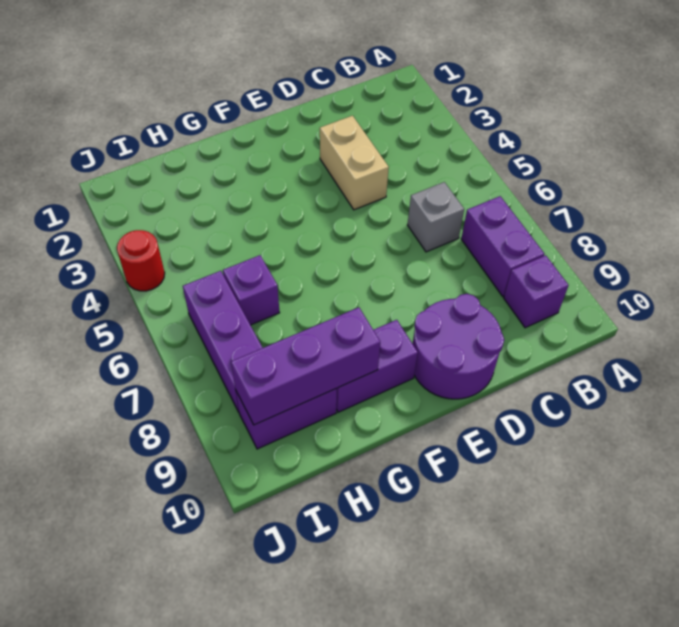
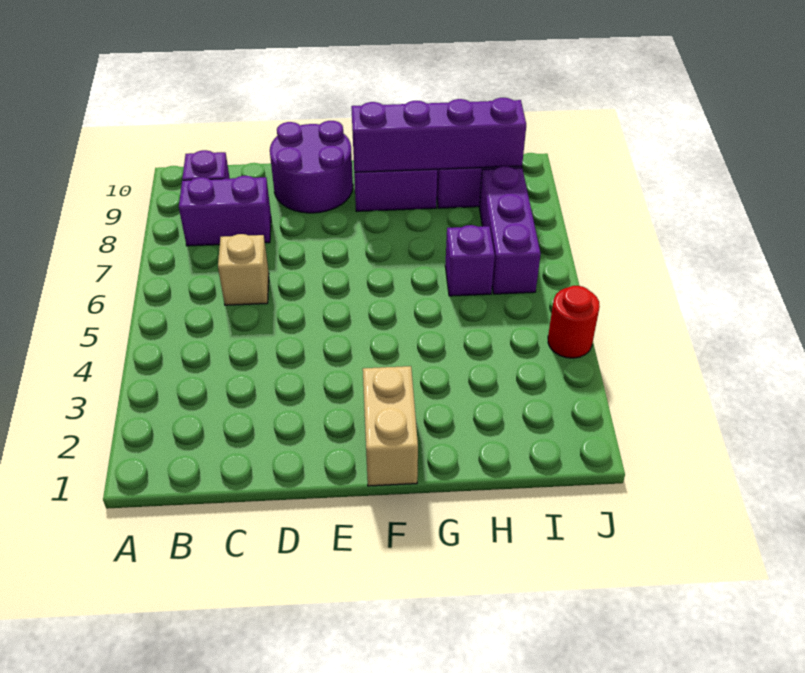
purple brick B7:B8 level 1 -> purple brick B8:C8 level 1
grey brick C6 level 1 -> tan brick C6 level 1
tan brick D3:D4 level 1 -> tan brick F1:F2 level 1
purple brick G9:I9 level 2 -> purple brick F9:I9 level 2

